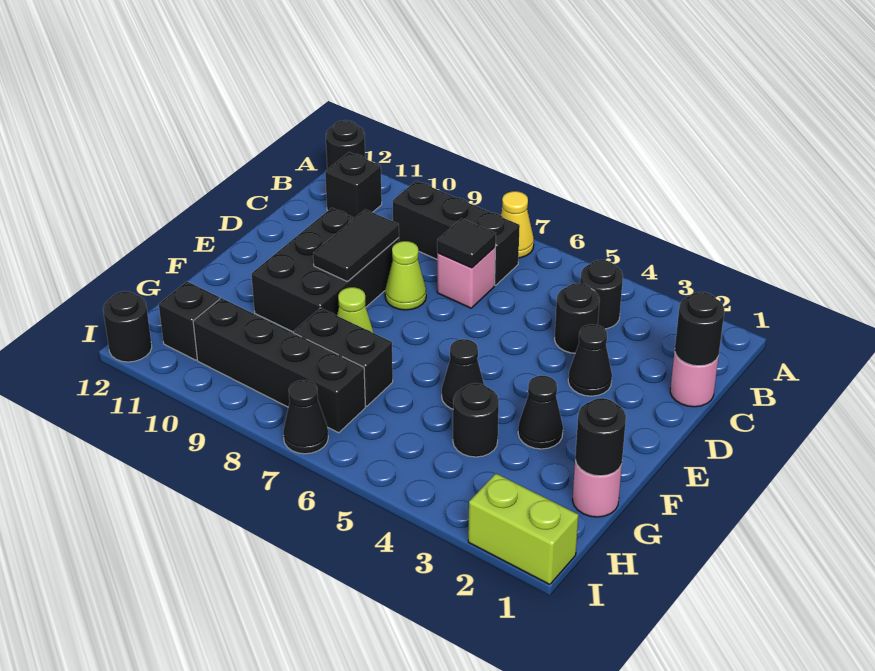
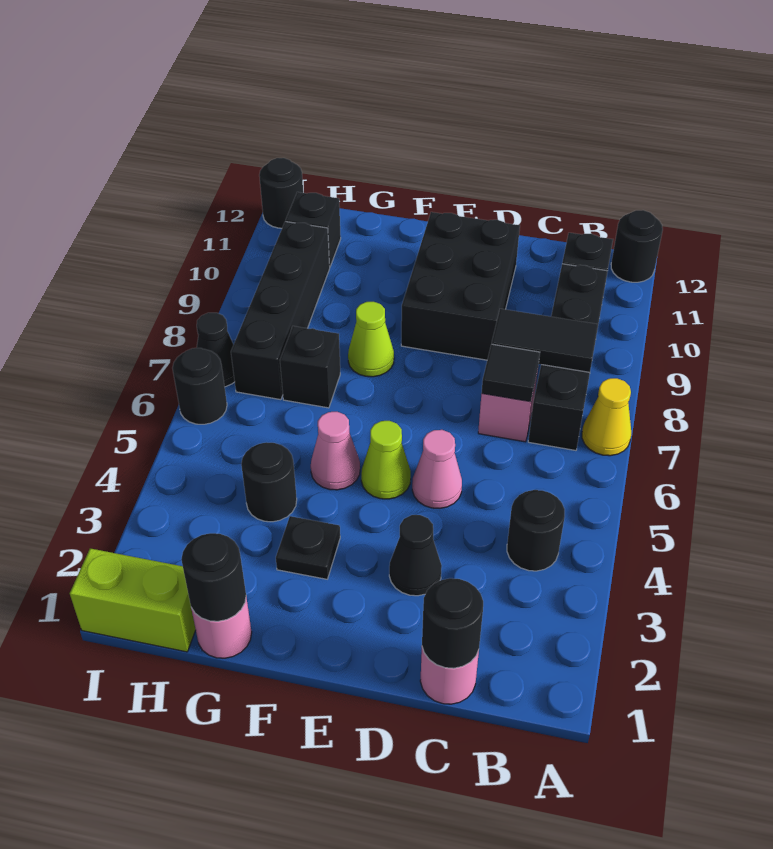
black brick B7:B9 level 1 -> black brick B7:B10 level 1
black round brick C4 level 1 -> black round brick I6 level 1
none -> pink cone D5 level 1
lime cone D8 level 1 -> lime cone E5 level 1
black brick D9:F10 level 1 -> black brick D9:E11 level 1
black tile D9:E9 level 2 -> black tile B8:C8 level 2
black cone F3 level 1 -> black plate F3 level 1
black cone F5 level 1 -> pink cone F5 level 1
black brick G7:G8 level 1 -> black brick G7 level 1
lime brick I1:I2 level 1 -> lime brick H1:I1 level 1

